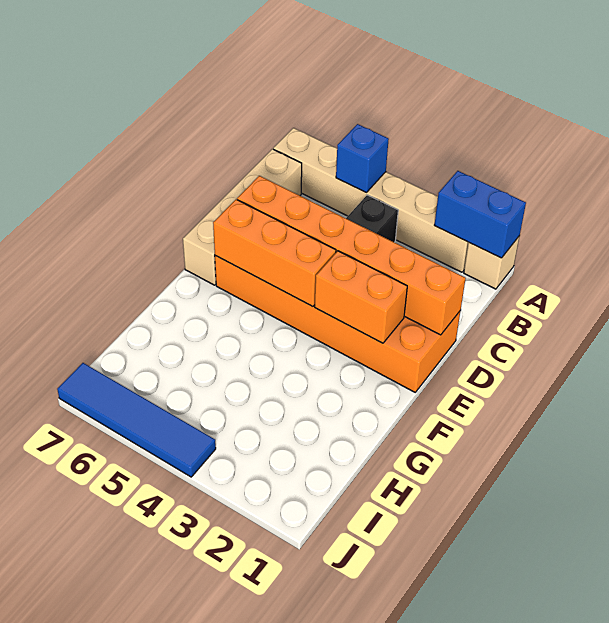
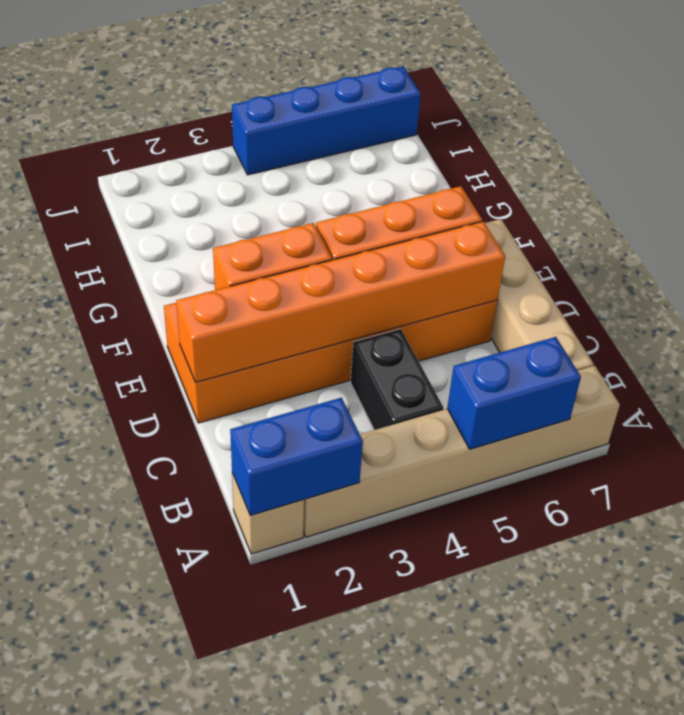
blue brick A5 level 2 -> blue brick A5:A6 level 2
blue tile J4:J7 level 1 -> blue brick J4:J7 level 1

